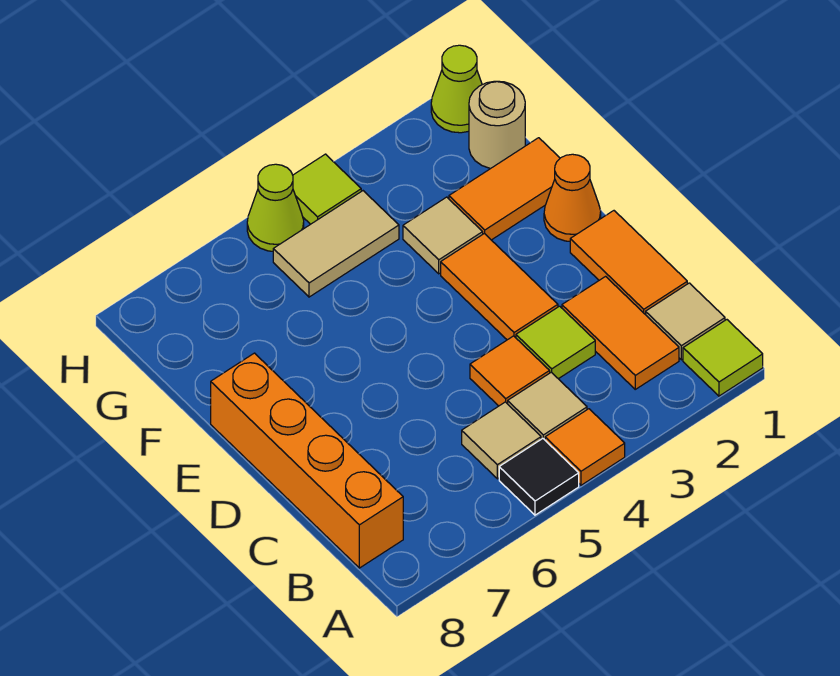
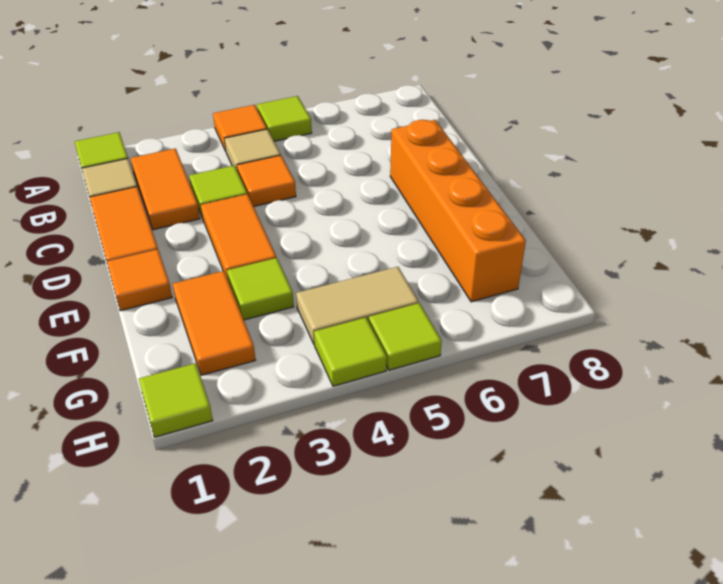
black tile A5 level 1 -> lime tile A5 level 1
tan tile B5 level 1 -> none
orange brick B8:E8 level 1 -> orange brick D7:G7 level 1
orange cone E1 level 1 -> orange tile E1 level 1
orange tile F1:F2 level 1 -> orange tile F2:G2 level 1
tan tile F3 level 1 -> lime tile F3 level 1
tan round brick G1 level 1 -> none
lime cone H1 level 1 -> lime tile H1 level 1
lime cone H5 level 1 -> lime tile H5 level 1

